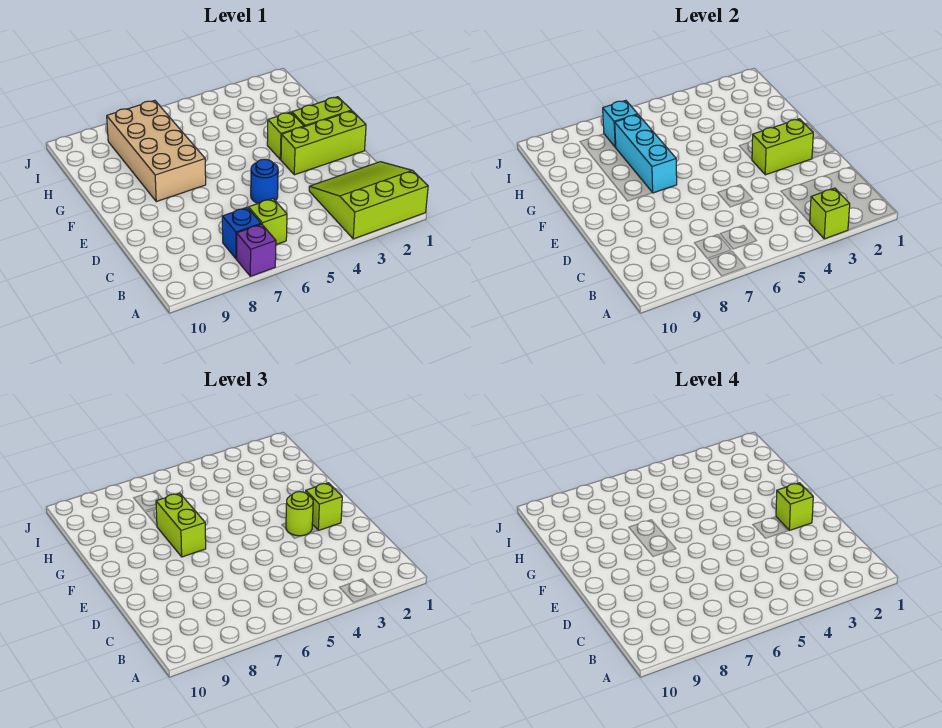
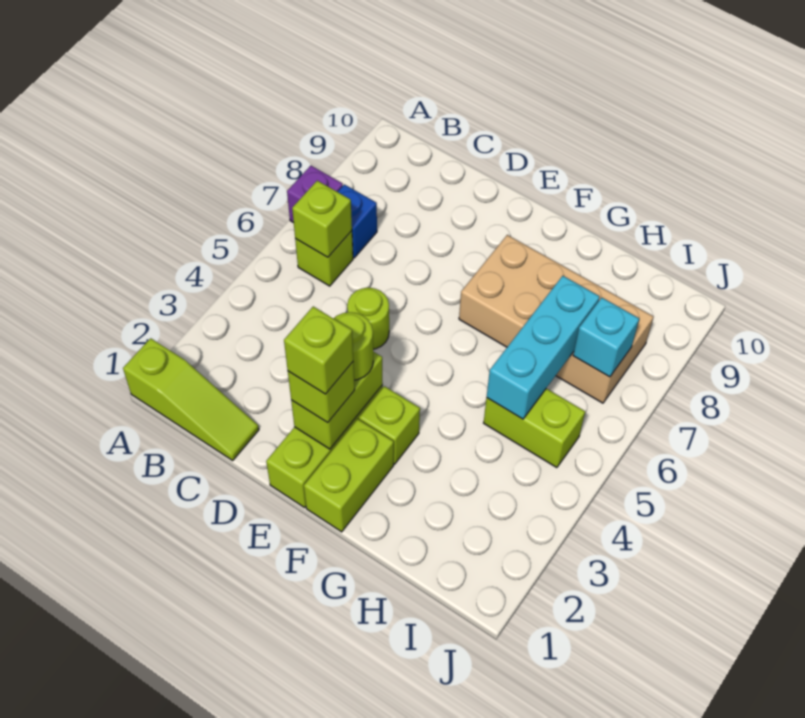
lime slope A1:C3 level 1 top A -> lime slope A1:C1 level 1 top A
lime brick A3 level 2 -> lime brick B6 level 2
blue round brick D5 level 1 -> lime round brick D5 level 1
cyan brick F7:H7 level 2 -> cyan brick H5:H7 level 2
lime brick F7:G7 level 3 -> lime brick H5:I5 level 1

